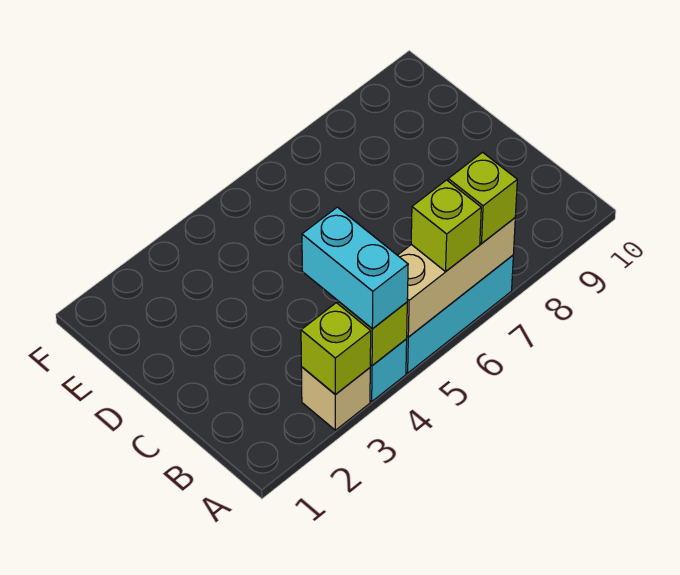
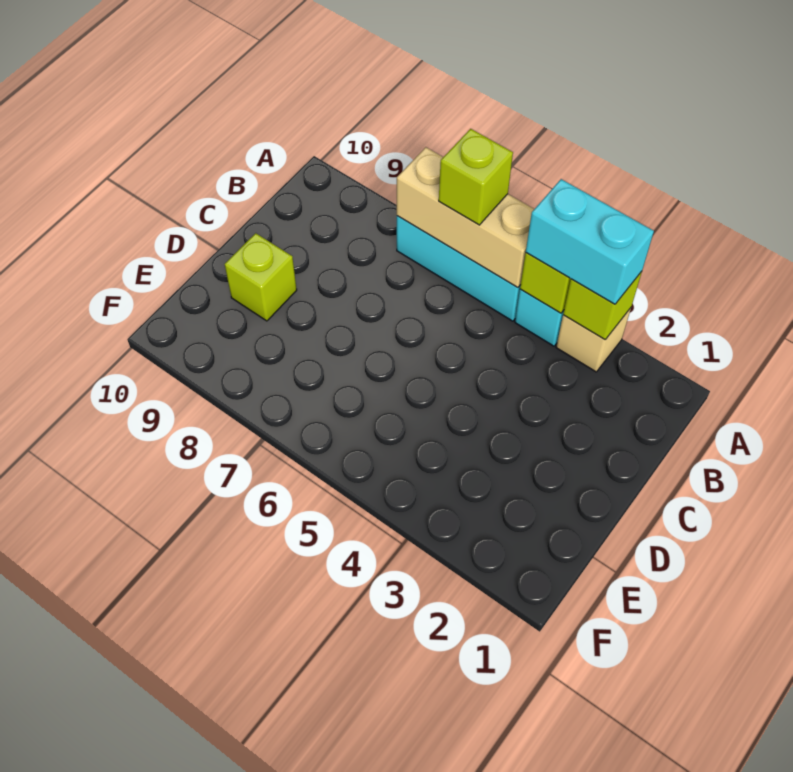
cyan brick A4:B4 level 3 -> cyan brick A3:A4 level 3
lime brick A7 level 3 -> lime brick D9 level 1

